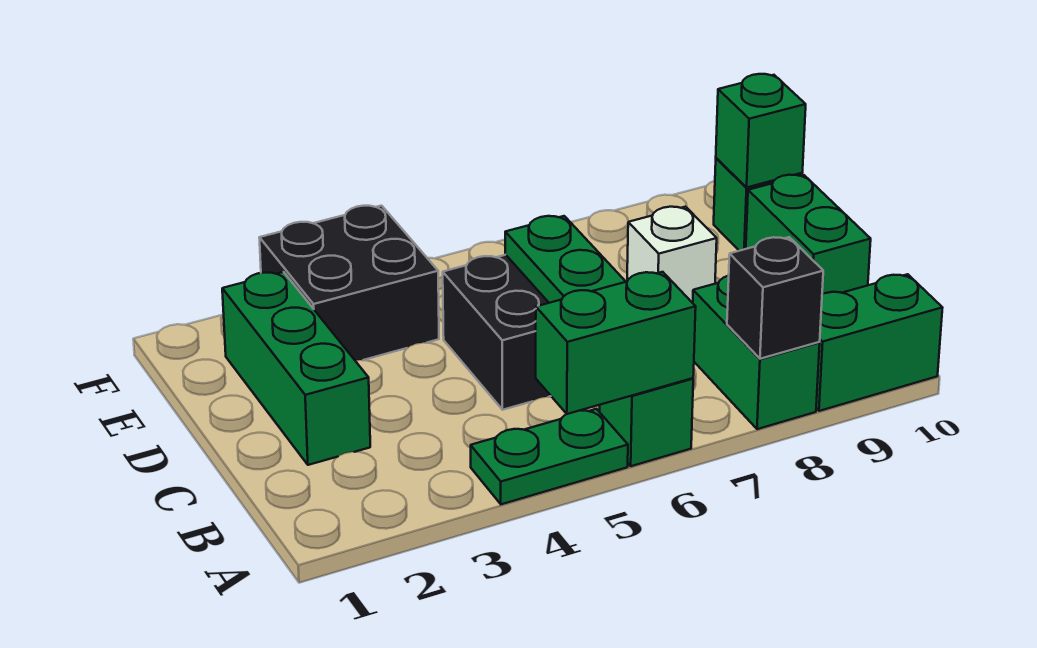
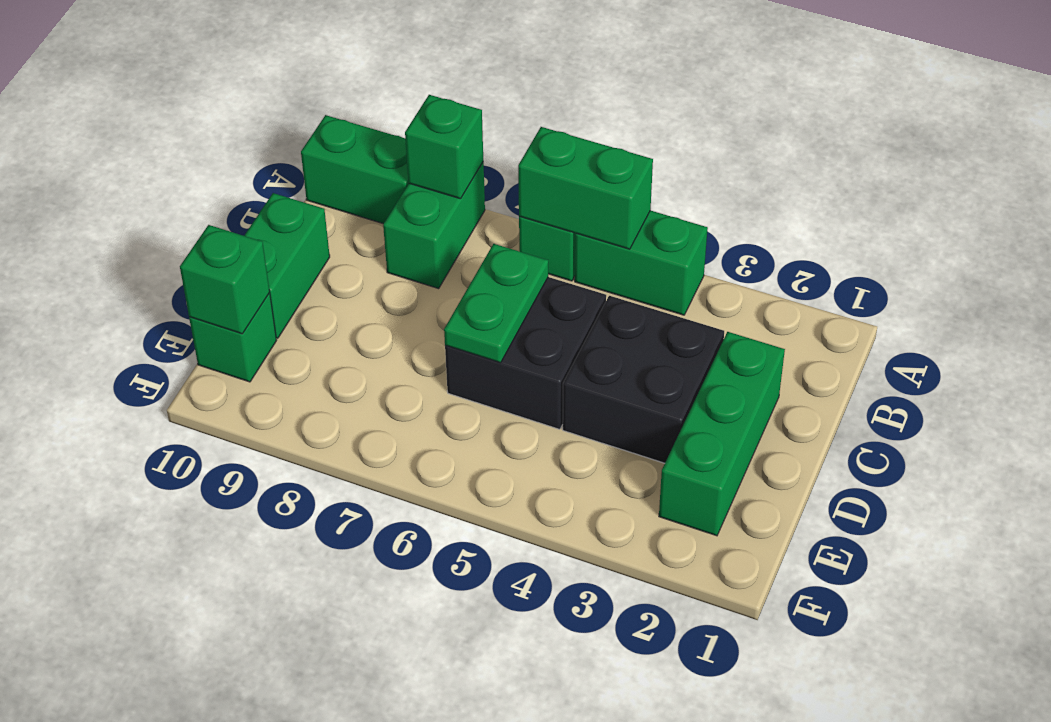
green plate A4:A5 level 1 -> green brick A4:A5 level 1
black brick A8 level 2 -> green brick A8 level 2
white brick D8 level 1 -> none
black brick E3:F4 level 1 -> black brick C3:D4 level 1

